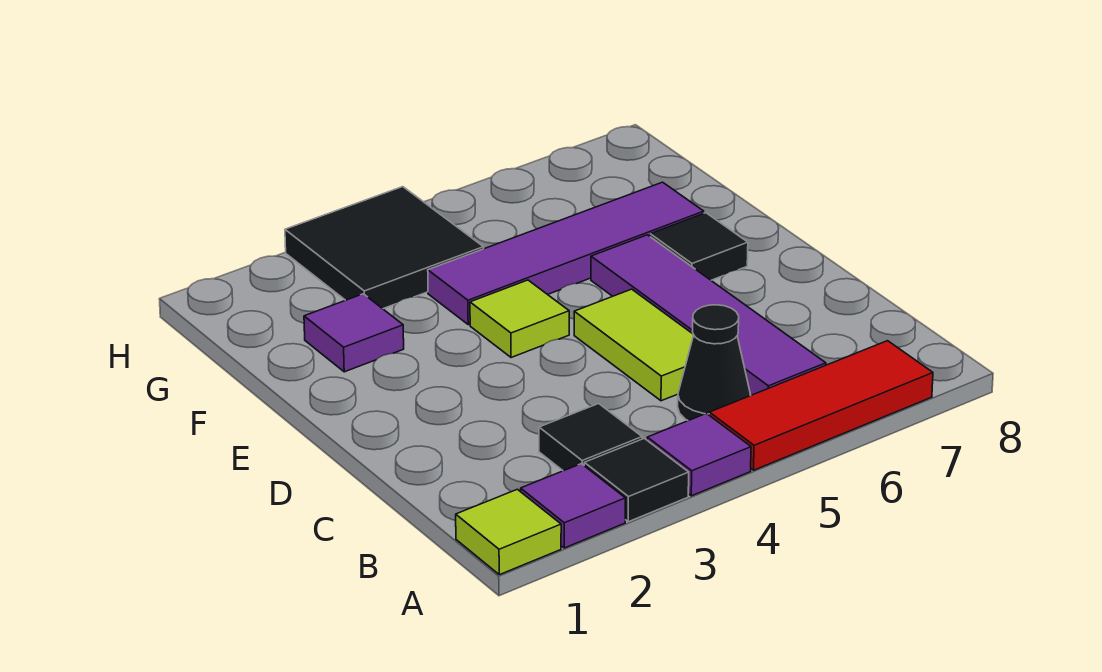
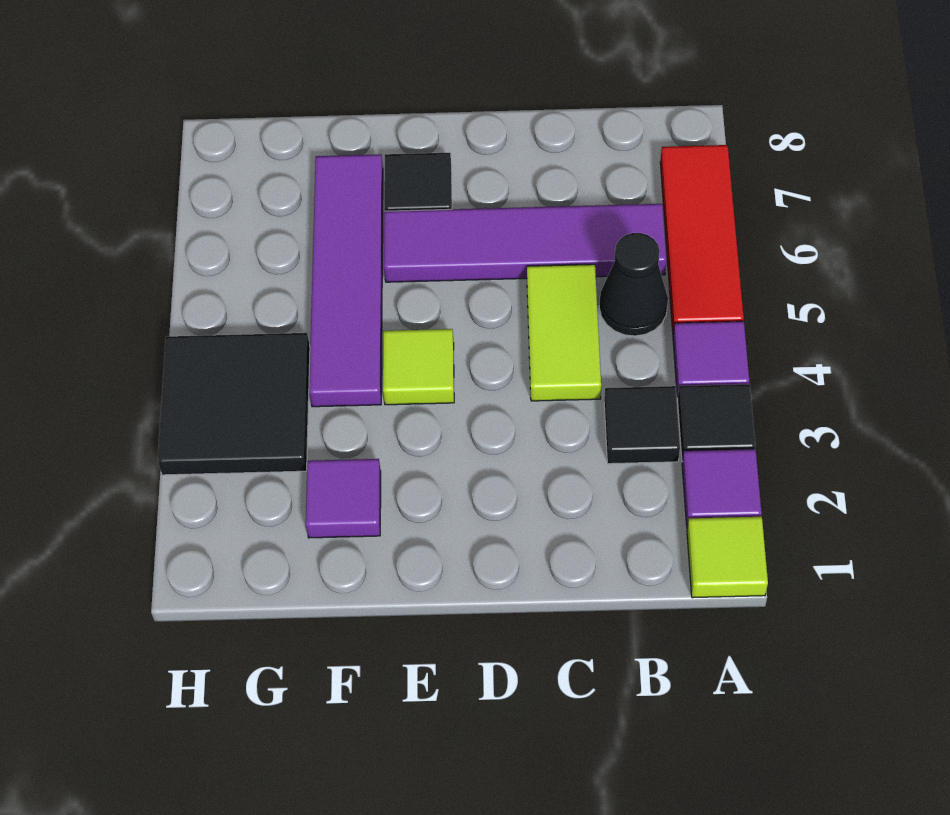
lime tile C5:D5 level 1 -> lime tile C4:C5 level 1

